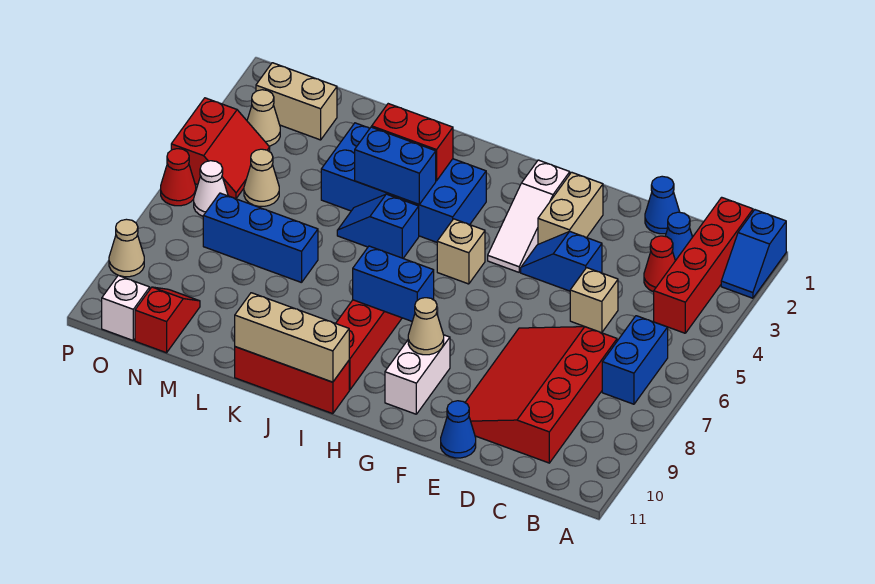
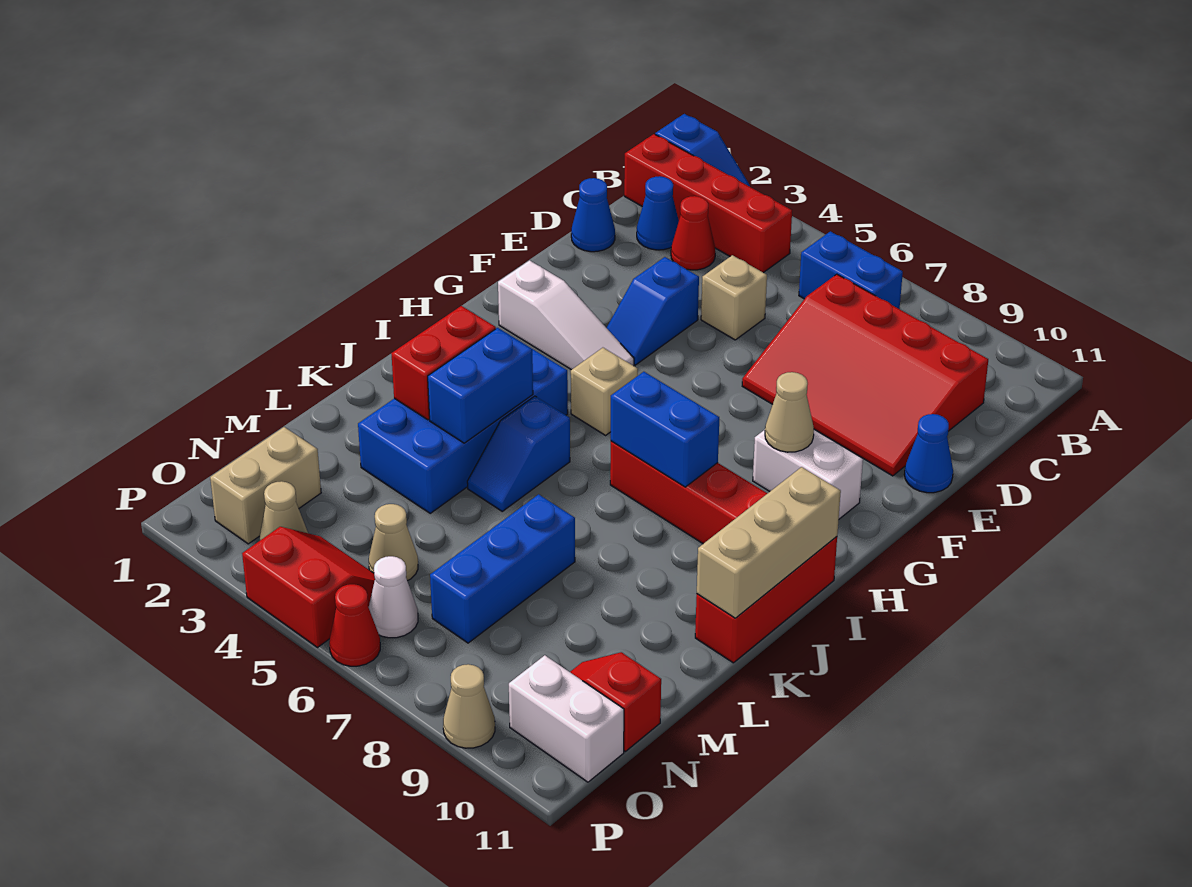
tan brick F2:F3 level 1 -> none
blue brick H8:I8 level 2 -> blue brick I7:I8 level 2
white brick O11 level 1 -> white brick O10:O11 level 1

